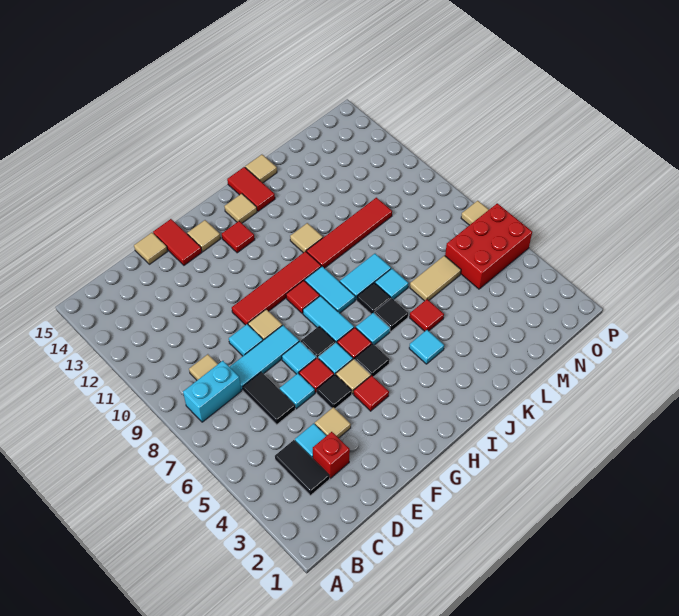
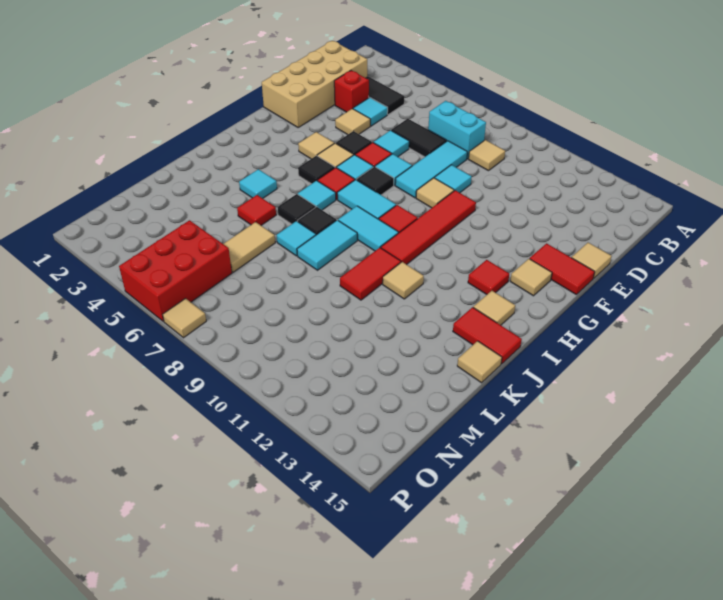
cyan brick B8:C8 level 1 -> cyan brick C7:C8 level 1
none -> tan brick C1:F2 level 1
red tile G4 level 1 -> tan tile G4 level 1
red tile J10:M10 level 1 -> red tile J10:K10 level 1

